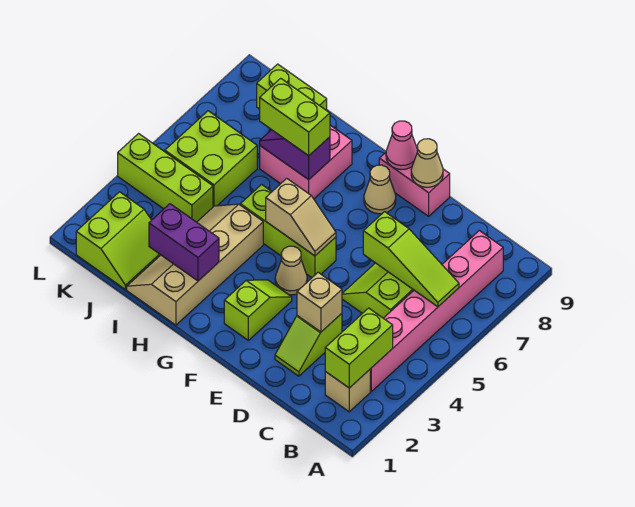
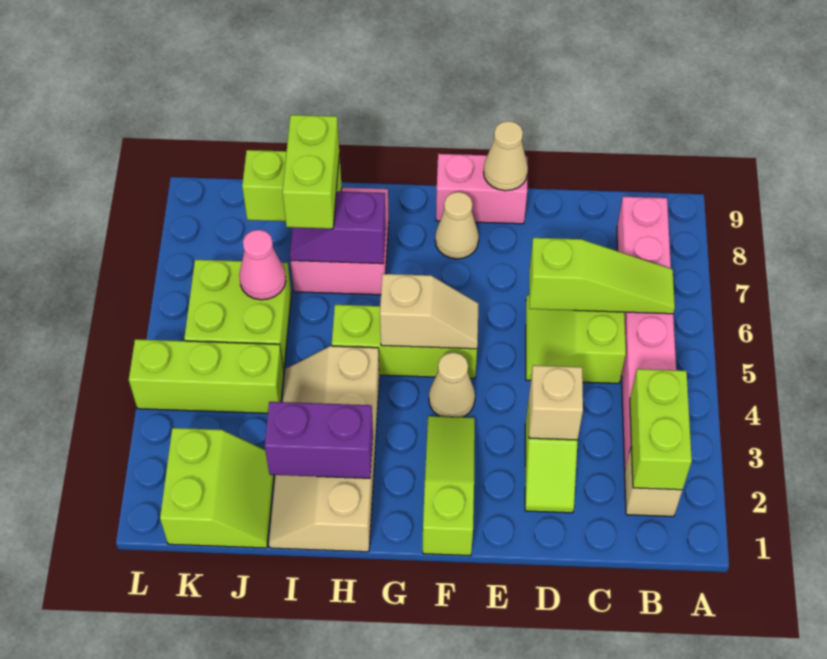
lime slope F2:F3 level 1 top 2 -> lime slope F1:F3 level 1 top 1
pink cone F9 level 2 -> pink cone J6 level 2
lime brick H7:I7 level 3 -> lime brick I7:I8 level 3

